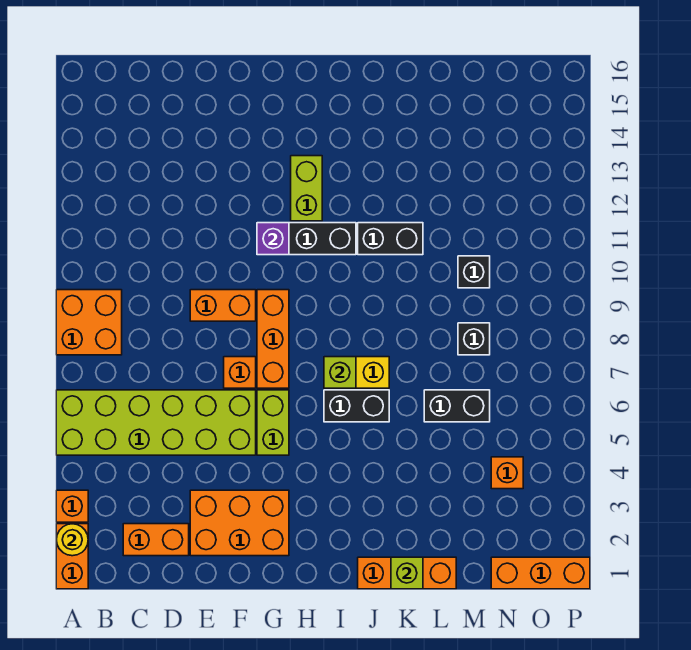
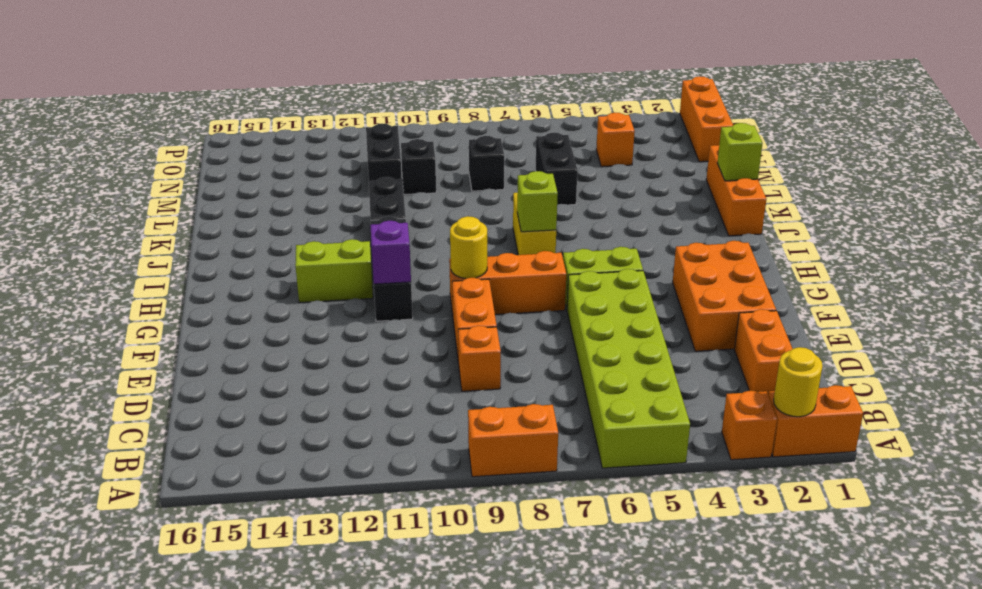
orange brick A8:B9 level 1 -> orange brick A8:A9 level 1
orange brick F7 level 1 -> orange brick D9 level 1
none -> yellow round brick G9 level 2
black brick I6:J6 level 1 -> black brick M11:N11 level 1

